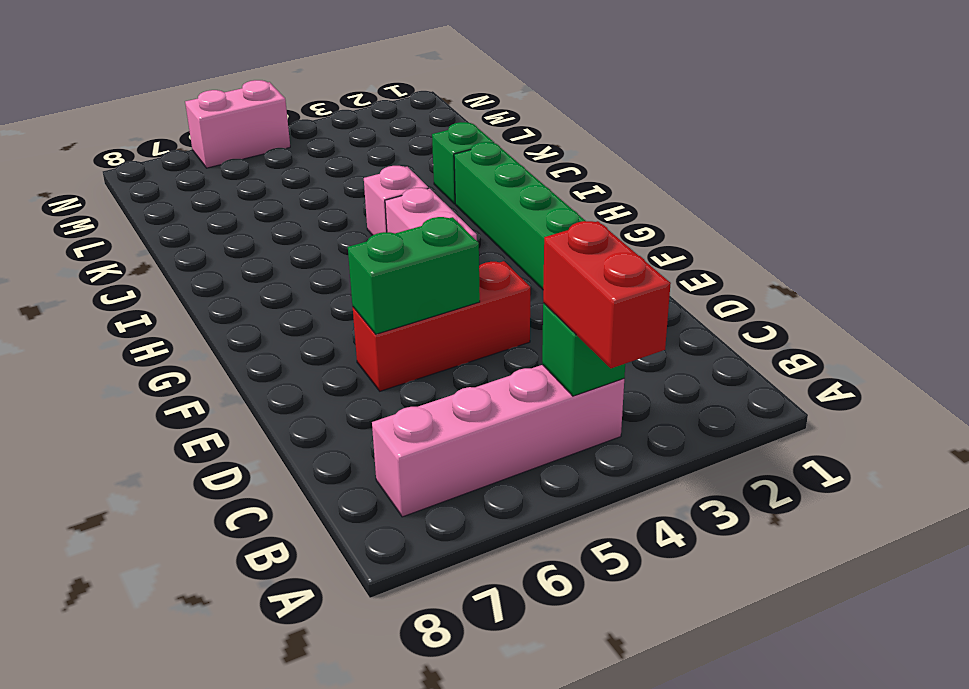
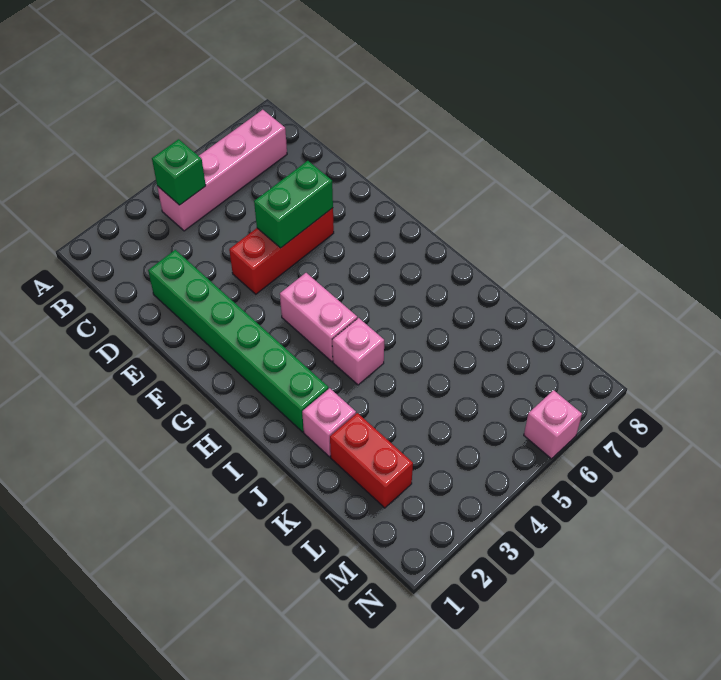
red brick A4:B4 level 3 -> red brick K2:L2 level 1
green brick J2 level 1 -> pink brick J2 level 1
pink brick N5:N6 level 1 -> pink brick N6 level 1

